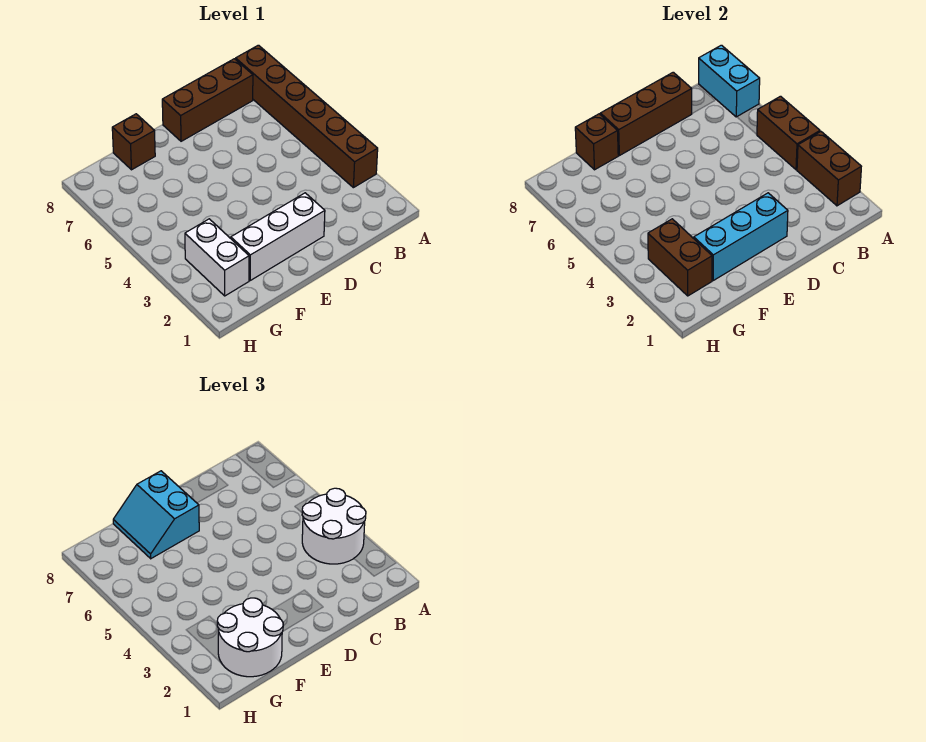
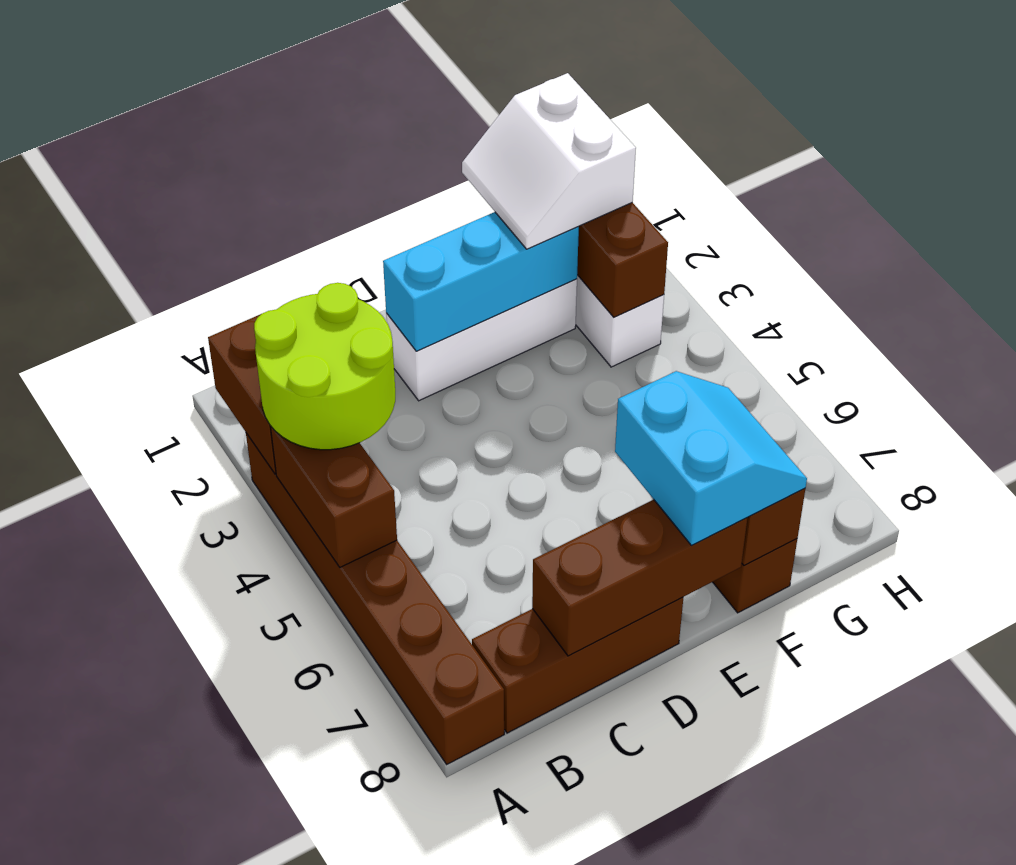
white round brick A3:B4 level 3 -> lime round brick A3:B4 level 3
cyan brick A7:A8 level 2 -> none
white round brick F1:G2 level 3 -> white slope F1:G2 level 3 top G

